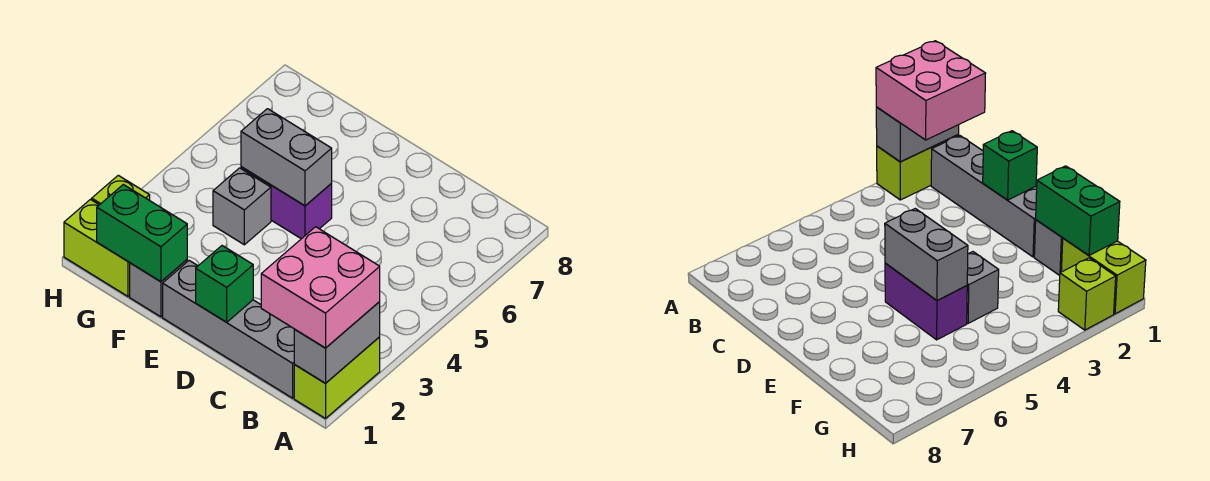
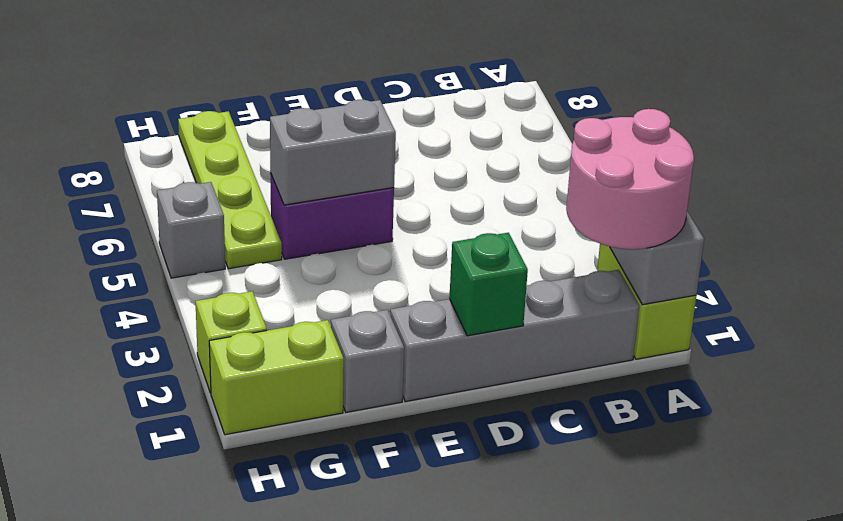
pink brick A1:B2 level 3 -> pink round brick A1:B2 level 3
green brick F1:G1 level 2 -> none
grey brick F4 level 1 -> grey brick H5 level 1
none -> lime plate G5:G8 level 1

